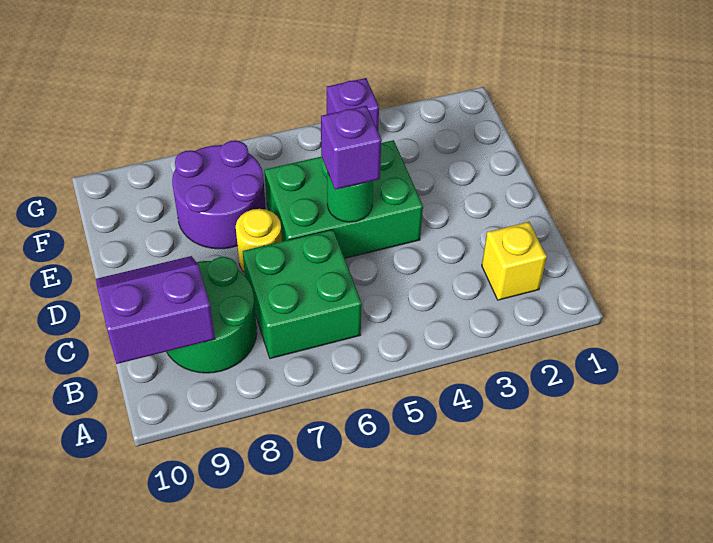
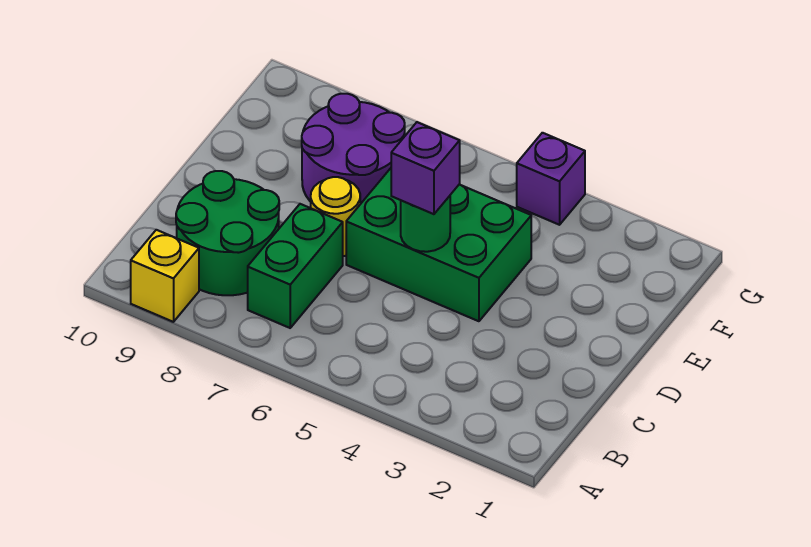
yellow brick B2 level 1 -> yellow brick A9 level 1
green brick B6:C7 level 1 -> green brick B7:C7 level 1
purple slope B9:C10 level 2 top B -> none

